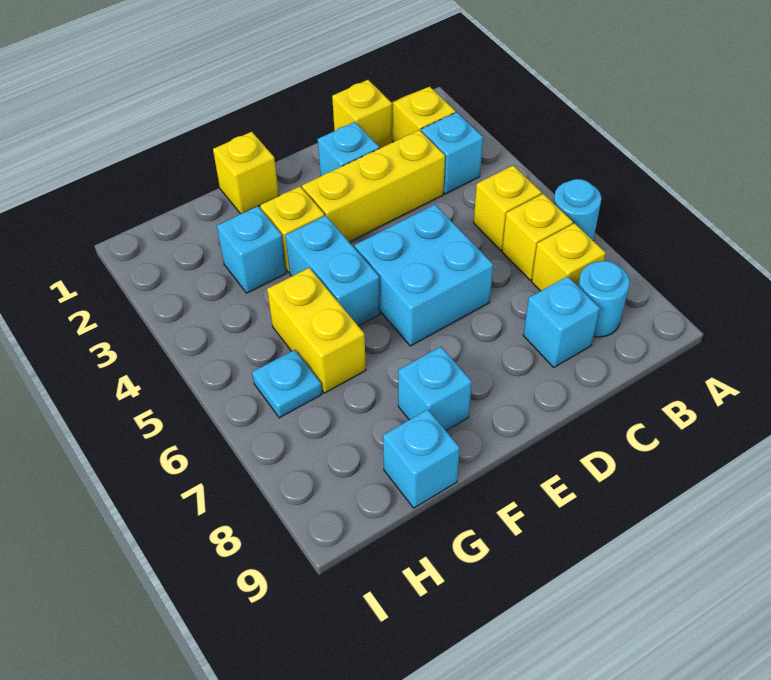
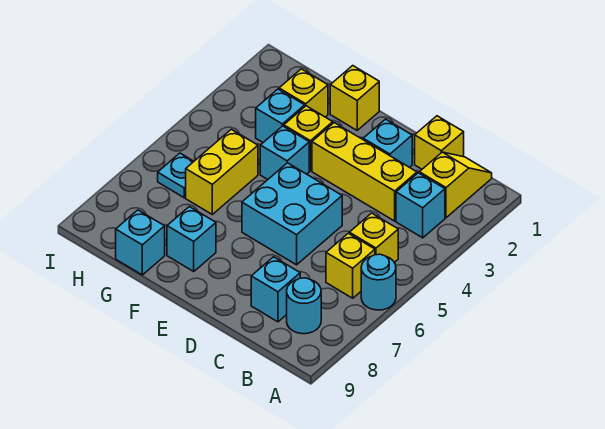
yellow brick B7 level 1 -> yellow brick G2 level 1
cyan brick F4:F5 level 1 -> cyan brick F4 level 1

